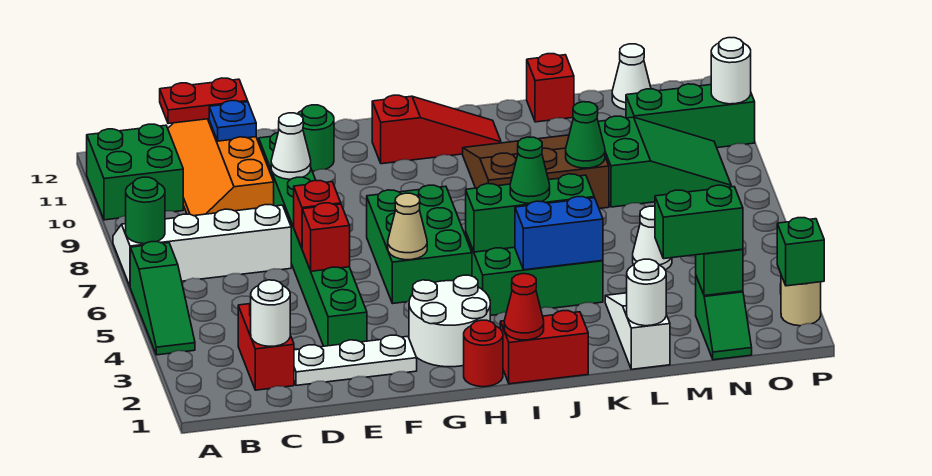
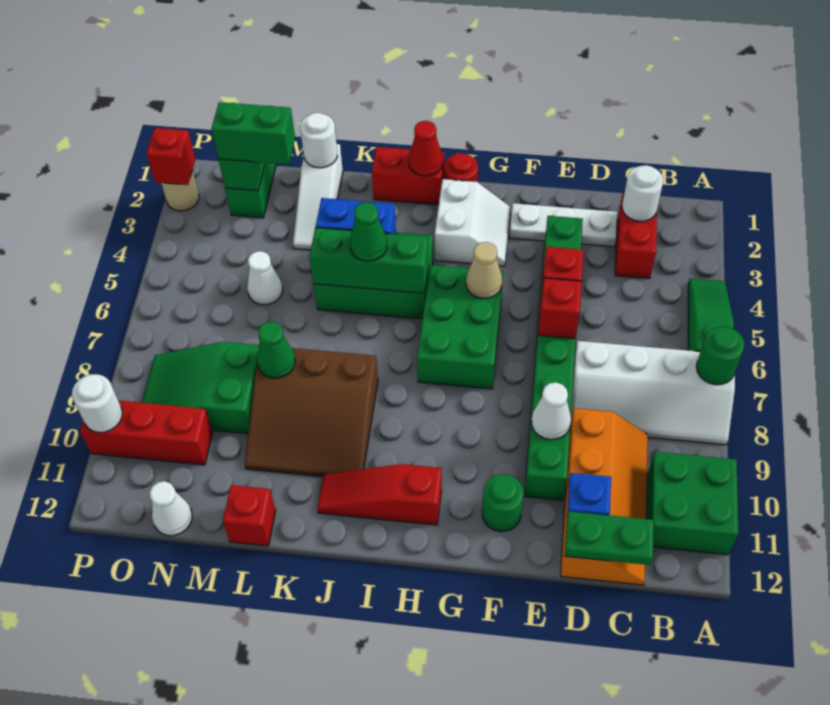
red plate C12:D12 level 2 -> green plate C12:D12 level 2
white round brick G2:H3 level 1 -> white slope G2:H3 level 1 top H
green brick N10:P10 level 1 -> red brick N10:P10 level 1
green brick P2 level 2 -> red brick P2 level 2

